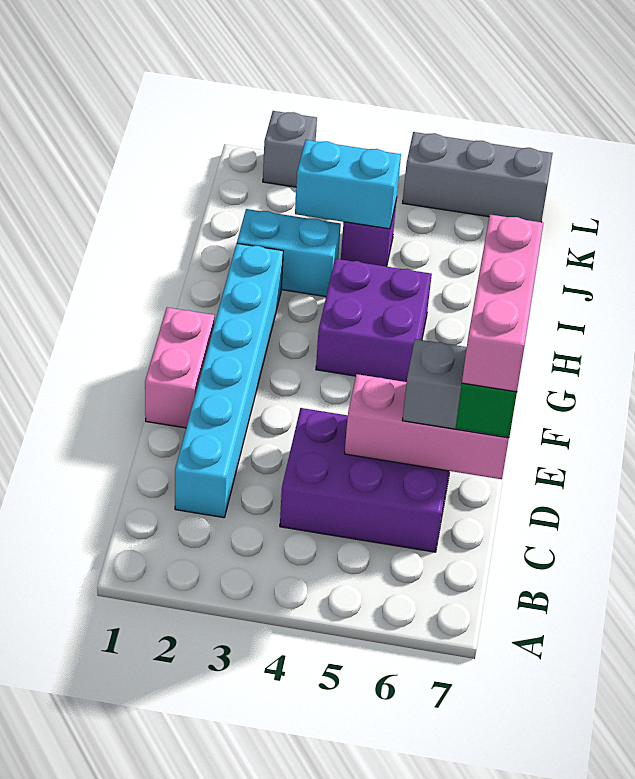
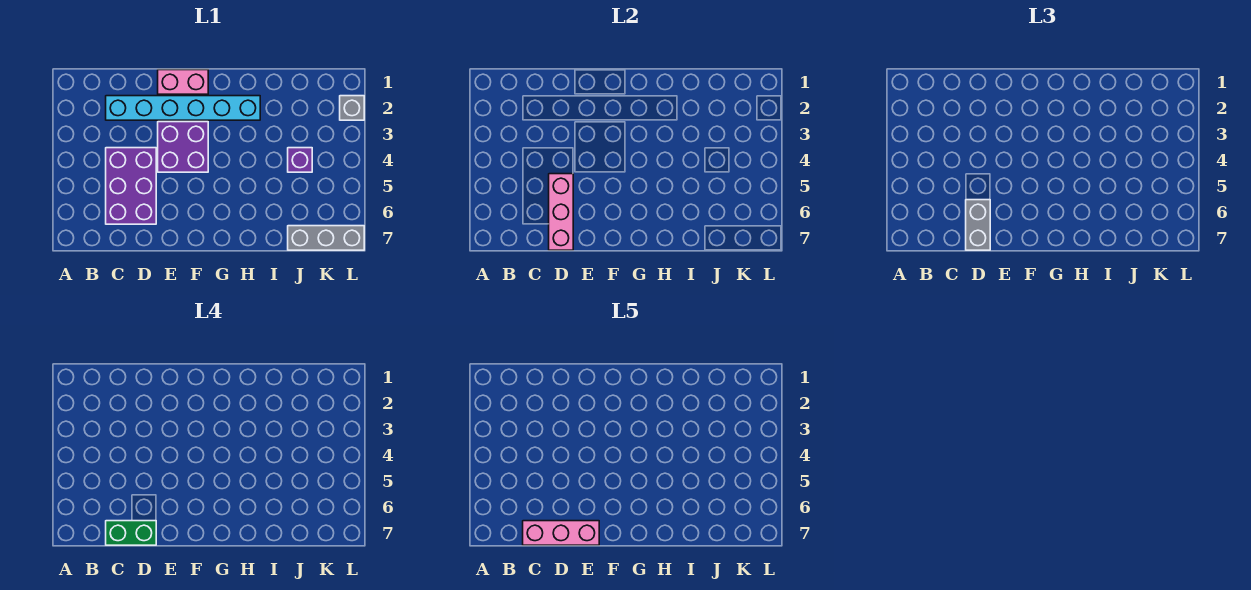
purple brick G4:H5 level 1 -> purple brick E3:F4 level 1
cyan brick I2:I3 level 1 -> none
cyan brick J3:J4 level 2 -> none
grey brick L5:L7 level 1 -> grey brick J7:L7 level 1

